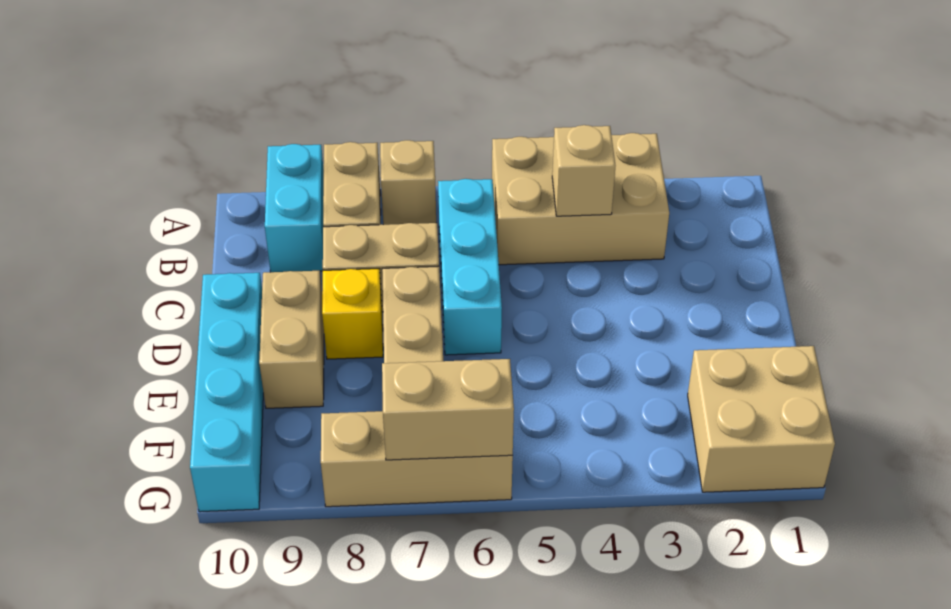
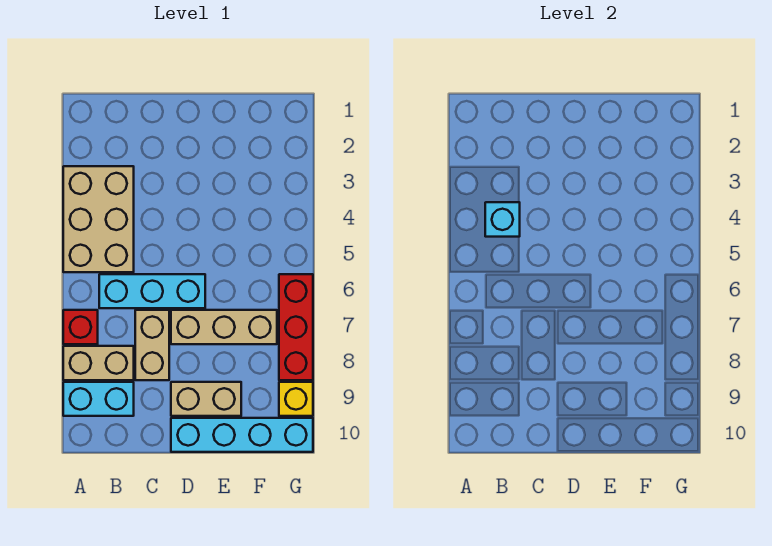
tan brick A7 level 1 -> red brick A7 level 1
tan brick B4 level 2 -> cyan brick B4 level 2
yellow brick D8 level 1 -> yellow brick G9 level 1
tan brick F1:G2 level 1 -> none
tan brick G6:G8 level 1 -> red brick G6:G8 level 1
tan brick G6:G7 level 2 -> none

